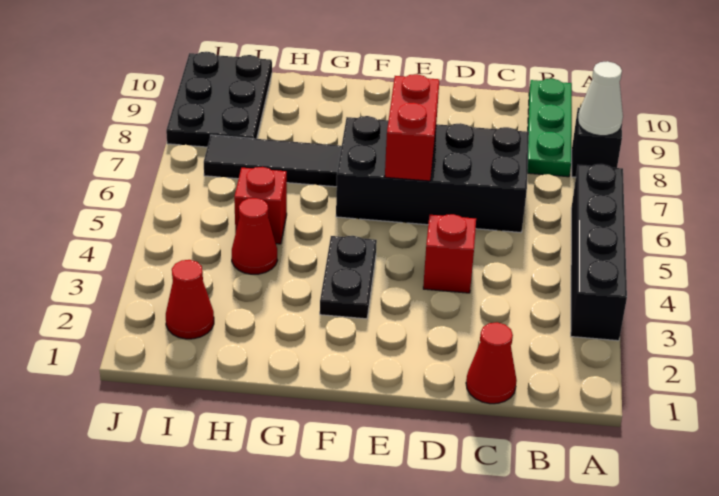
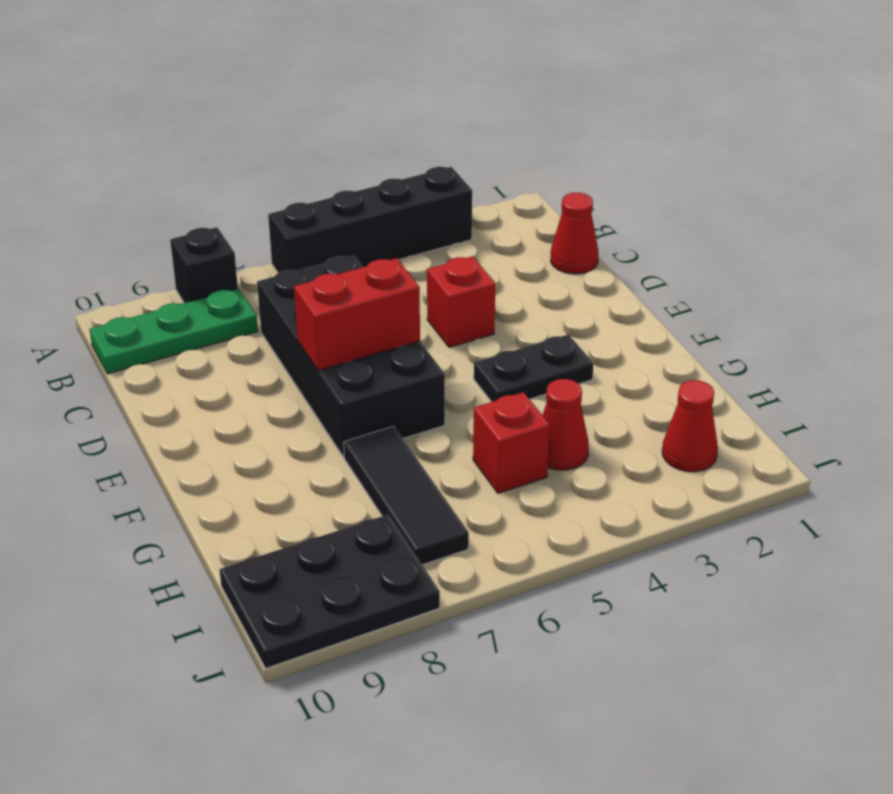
white cone A8 level 2 -> none

